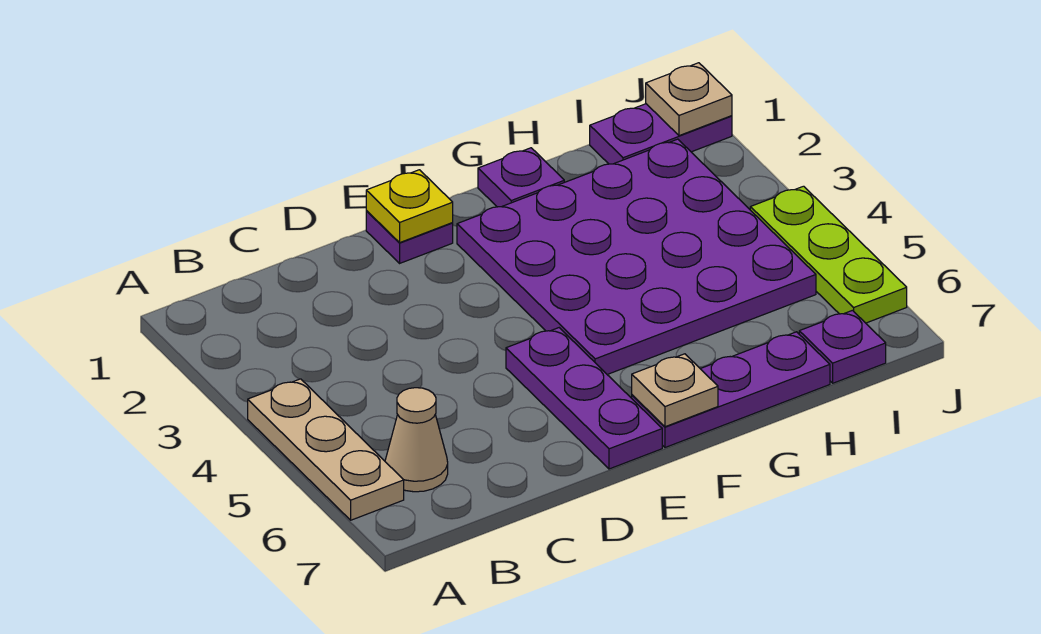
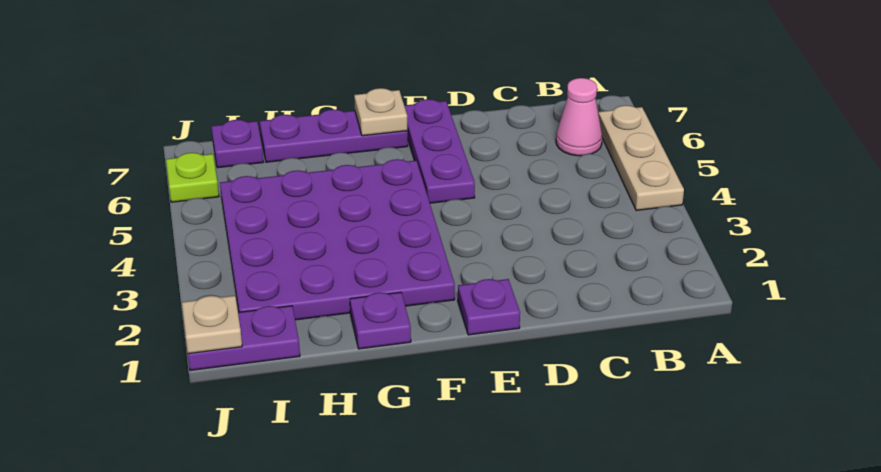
tan cone B6 level 1 -> pink cone B6 level 1
yellow plate E1 level 2 -> none
lime plate J4:J6 level 1 -> lime plate J6 level 1

